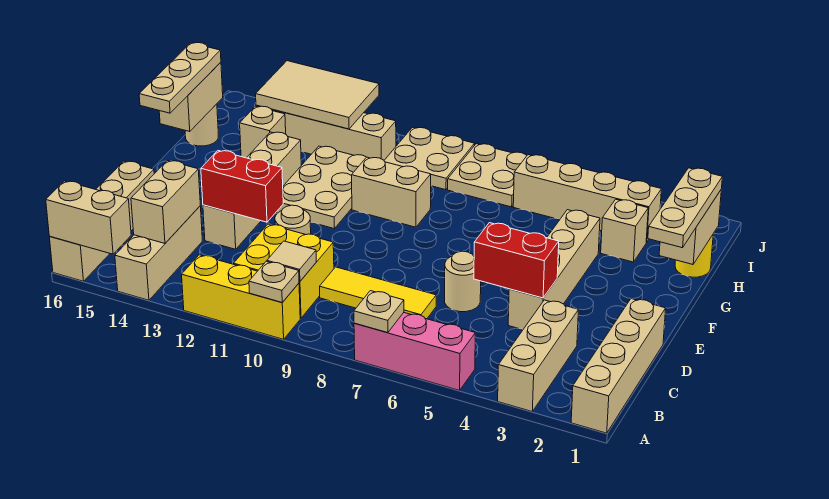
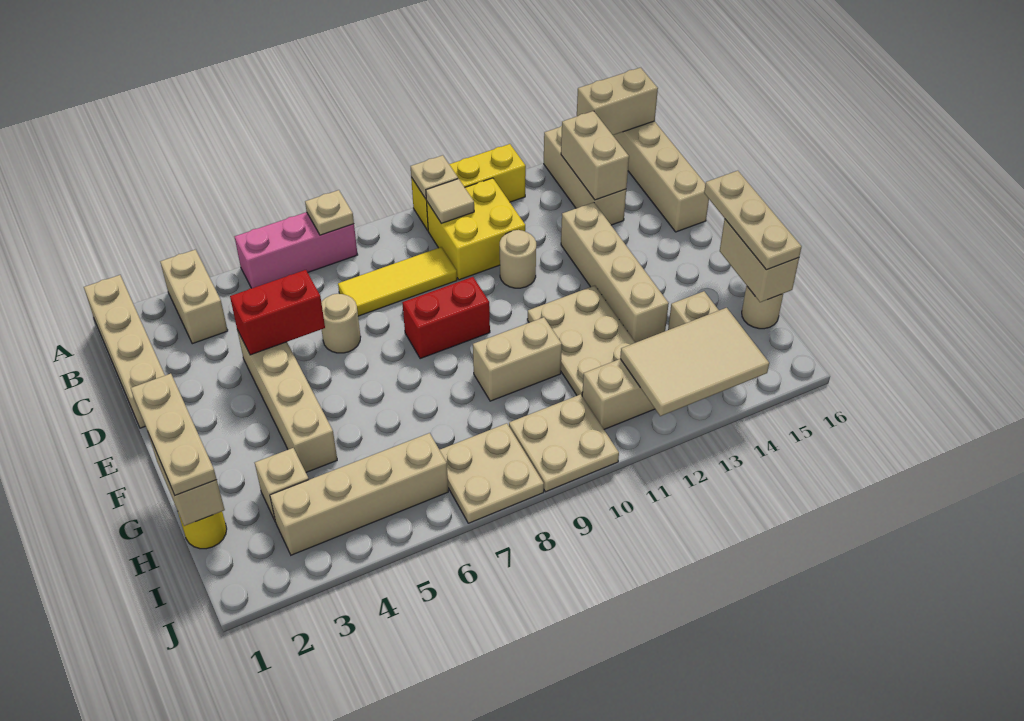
tan brick A3:C3 level 1 -> tan brick A3:B3 level 1
red brick D12:D13 level 2 -> red brick E8:E9 level 1

